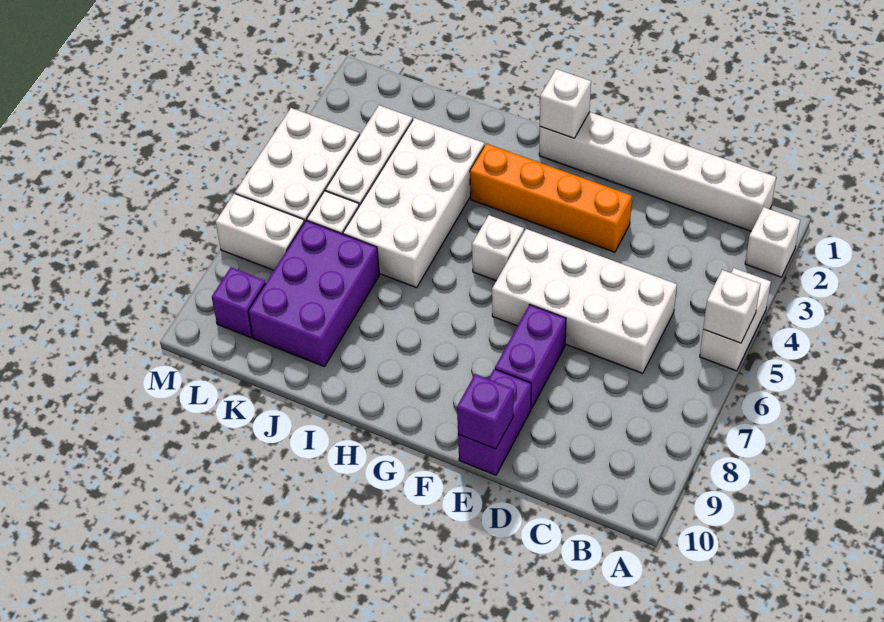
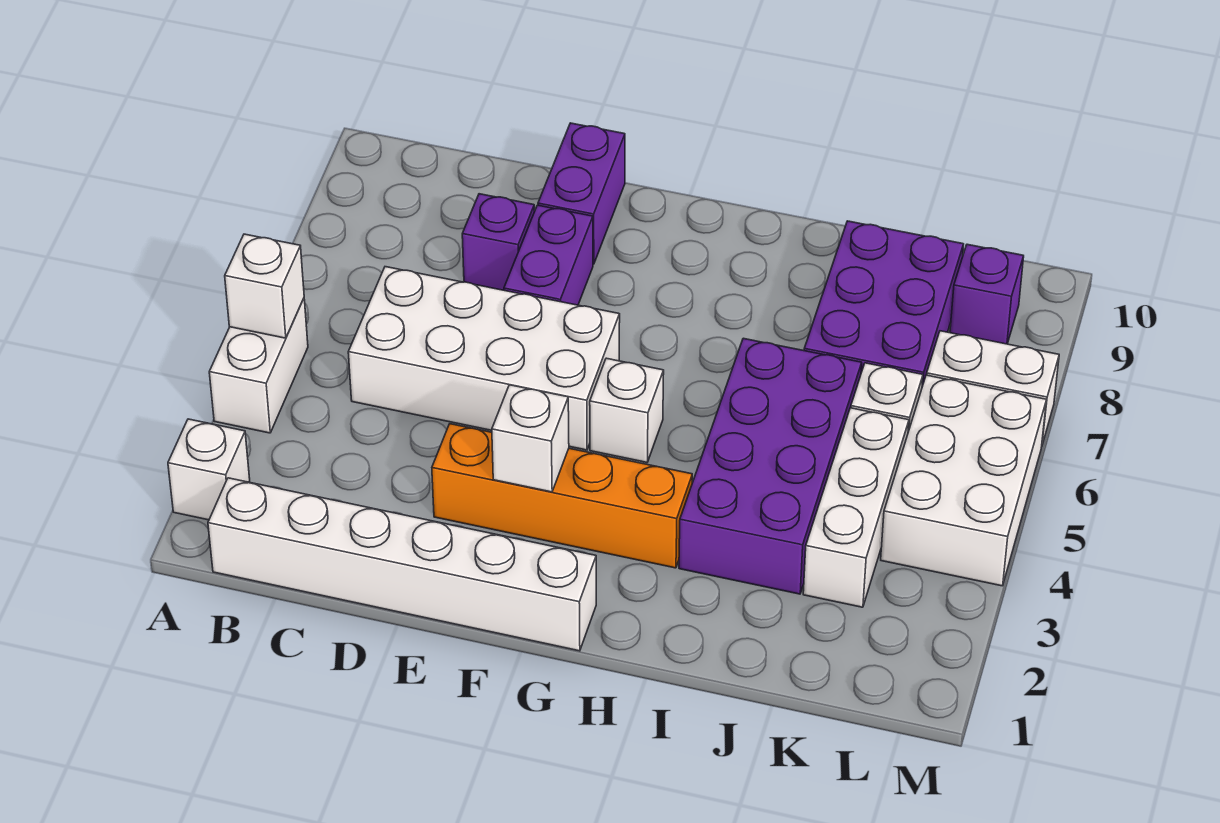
purple brick E10 level 2 -> purple brick D8 level 1
white brick G1 level 2 -> white brick F3 level 2
white brick I3:J6 level 1 -> purple brick I3:J6 level 1

